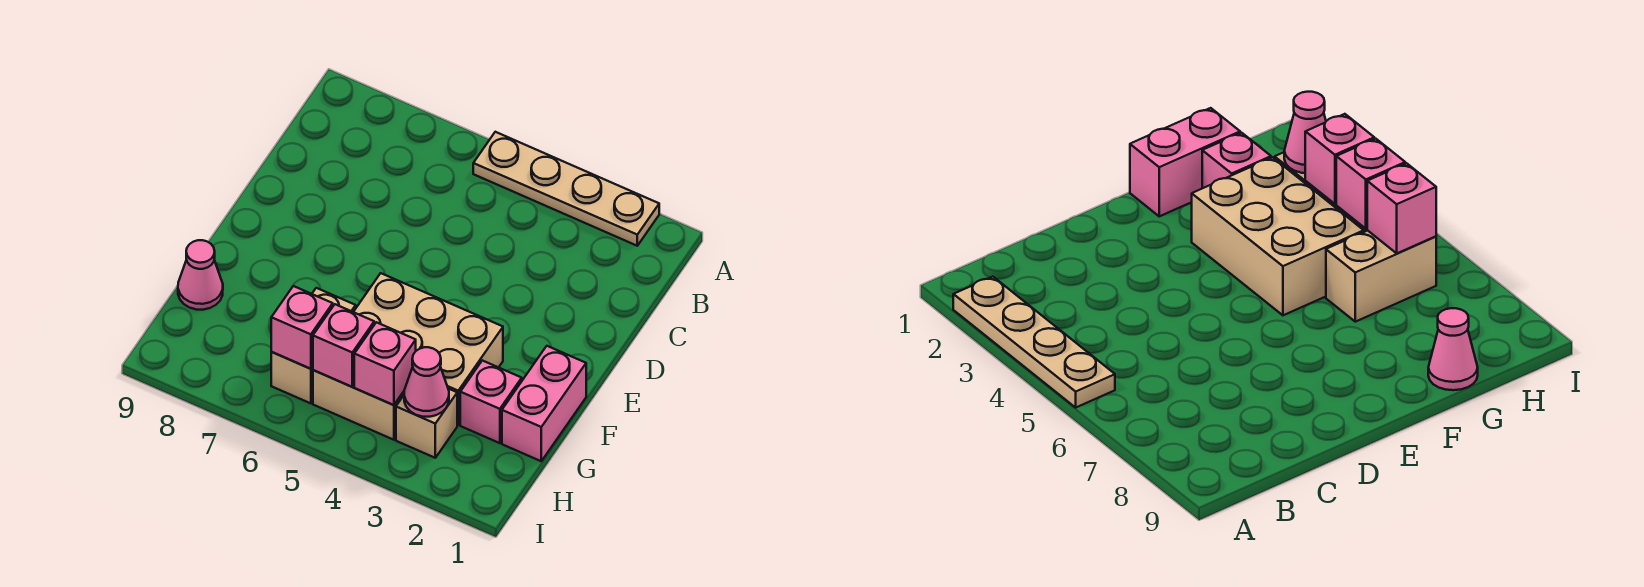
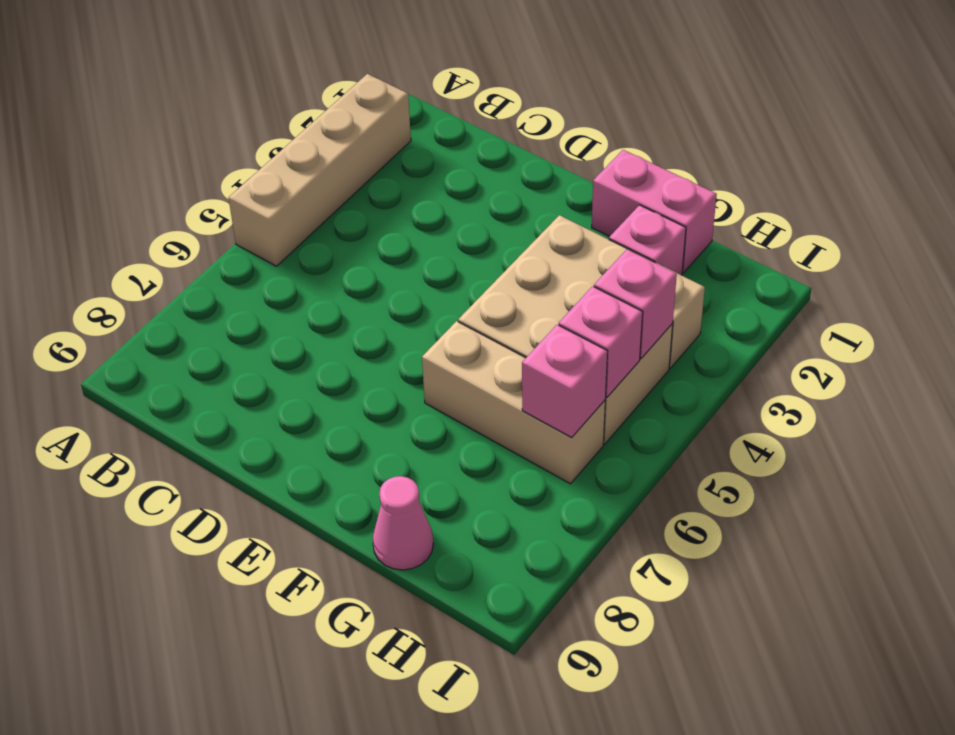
tan plate A2:A5 level 1 -> tan brick A2:A5 level 1
tan brick G6:H6 level 1 -> tan brick F6:H6 level 1
pink cone H3 level 2 -> none

